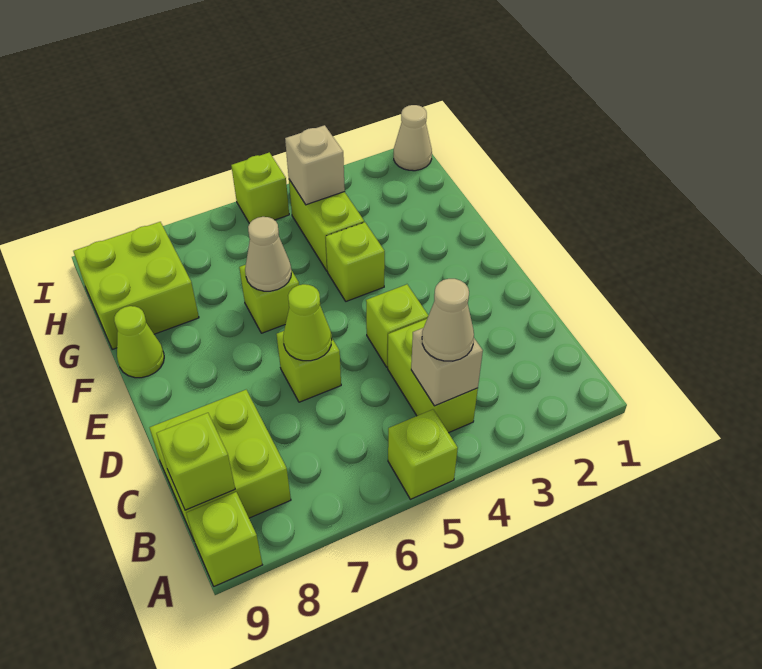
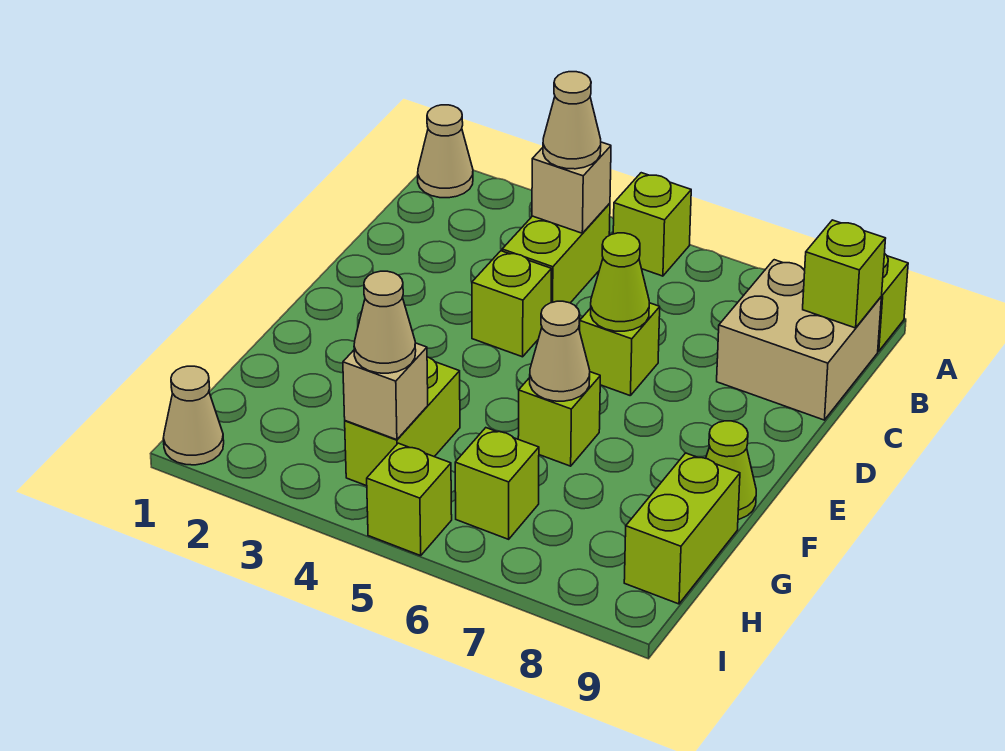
none -> tan cone A1 level 1
lime brick B8:C9 level 1 -> tan brick B8:C9 level 1
lime brick F4 level 1 -> lime brick H6 level 1
lime brick G8:H9 level 1 -> lime brick G9:H9 level 1
none -> tan cone H4 level 3

